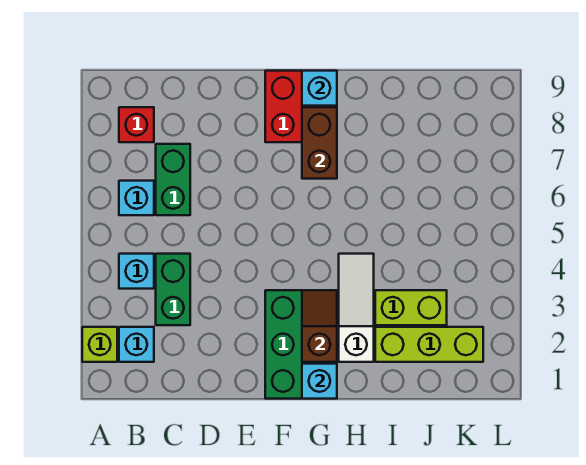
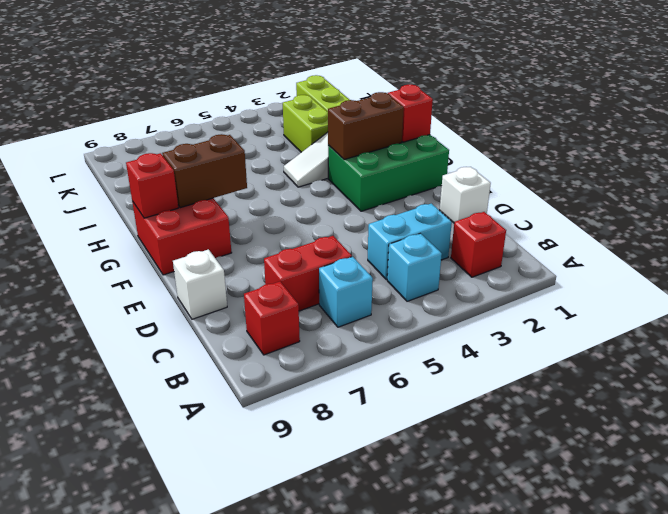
lime brick A2 level 1 -> none
cyan brick B2 level 1 -> red brick B2 level 1
green brick C3:C4 level 1 -> cyan brick C3:C4 level 1
green brick C6:C7 level 1 -> red brick C6:C7 level 1
none -> white brick D1 level 1
none -> white brick D9 level 1
cyan brick G1 level 2 -> red brick G1 level 2
brown slope G2:G3 level 2 top 2 -> brown brick G2:G3 level 2
cyan brick G9 level 2 -> red brick G9 level 2

